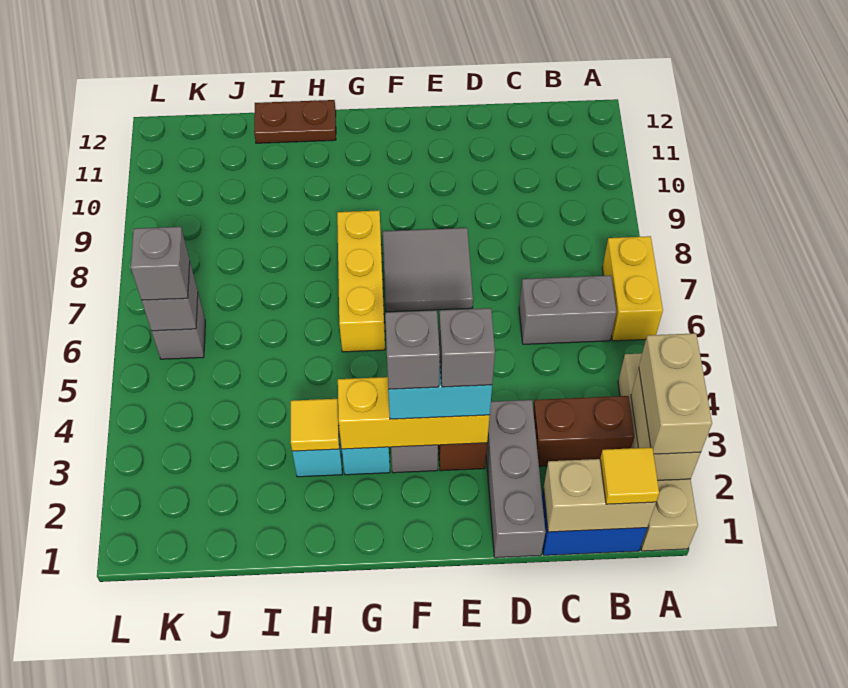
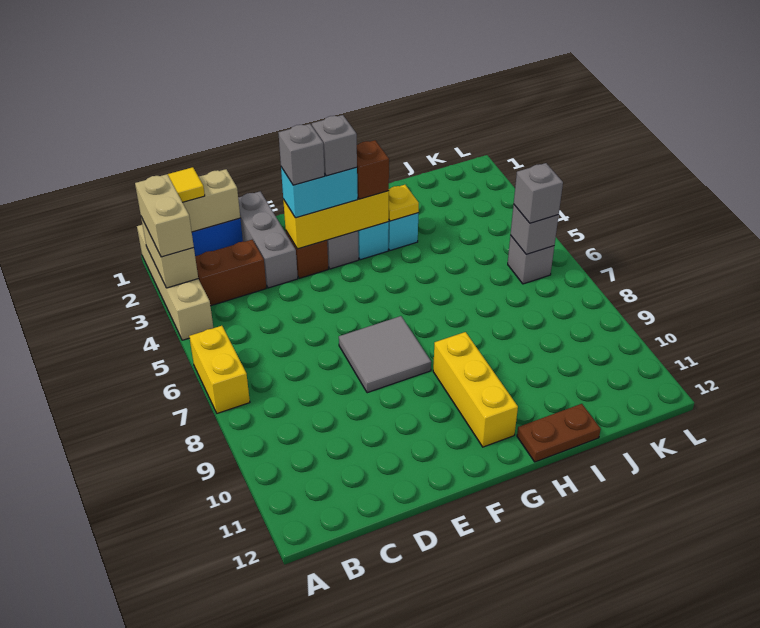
grey brick B6:C6 level 1 -> none
none -> brown brick G3 level 3
yellow brick G6:G8 level 1 -> yellow brick G9:G11 level 1
yellow tile H3 level 2 -> yellow plate H3 level 2

